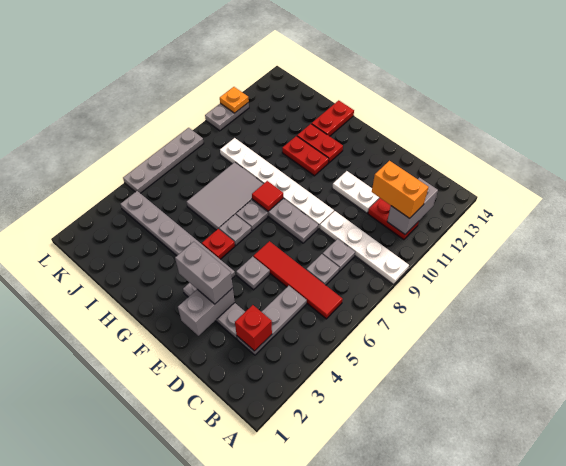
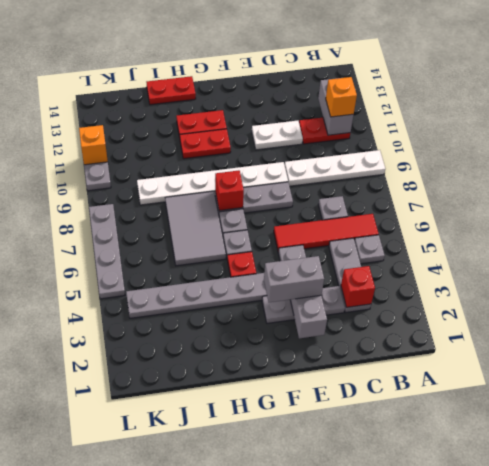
orange brick B11:C11 level 3 -> orange brick B11 level 3
grey plate C8 level 1 -> grey plate B5 level 1
red tile G8 level 2 -> red brick G8 level 2
red plate H13:H14 level 1 -> red plate H14:I14 level 1
orange plate L11 level 2 -> orange brick L11 level 2

